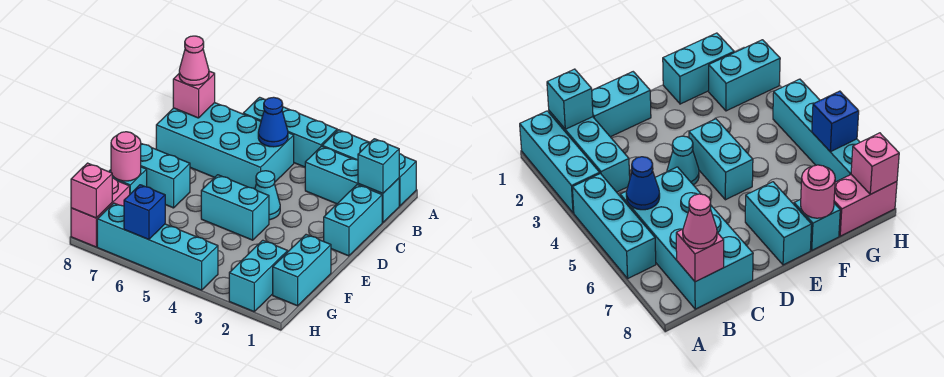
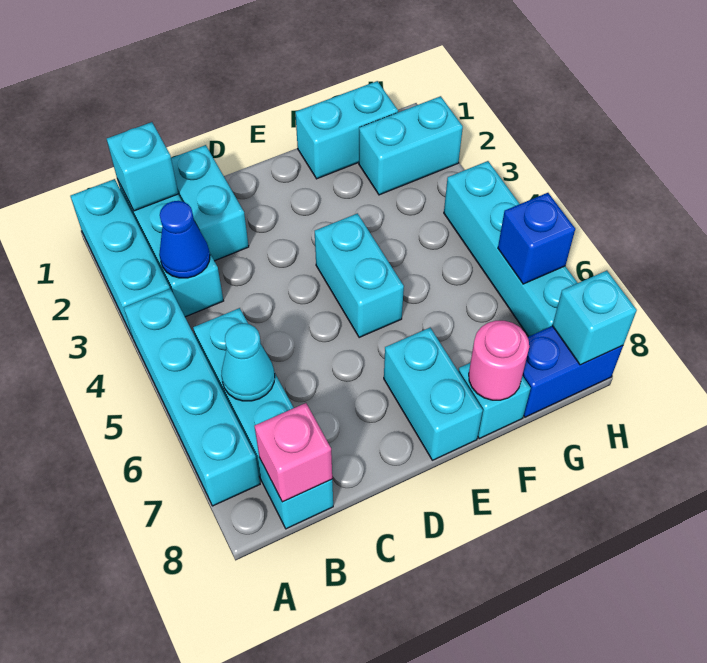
cyan brick A4:A6 level 1 -> cyan brick A4:A7 level 1
cyan brick B5:C8 level 1 -> cyan brick B5:B8 level 1
blue cone B5 level 2 -> blue cone B3 level 2
pink cone B8 level 3 -> none
cyan brick C1:D1 level 1 -> cyan brick C1:C2 level 1
cyan cone D4 level 1 -> cyan cone B6 level 2
pink brick G8:H8 level 1 -> blue brick G8:H8 level 1
pink brick H8 level 2 -> cyan brick H8 level 2

